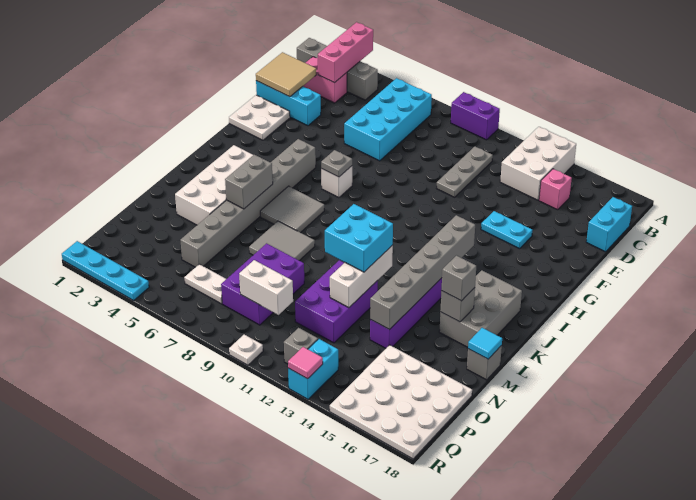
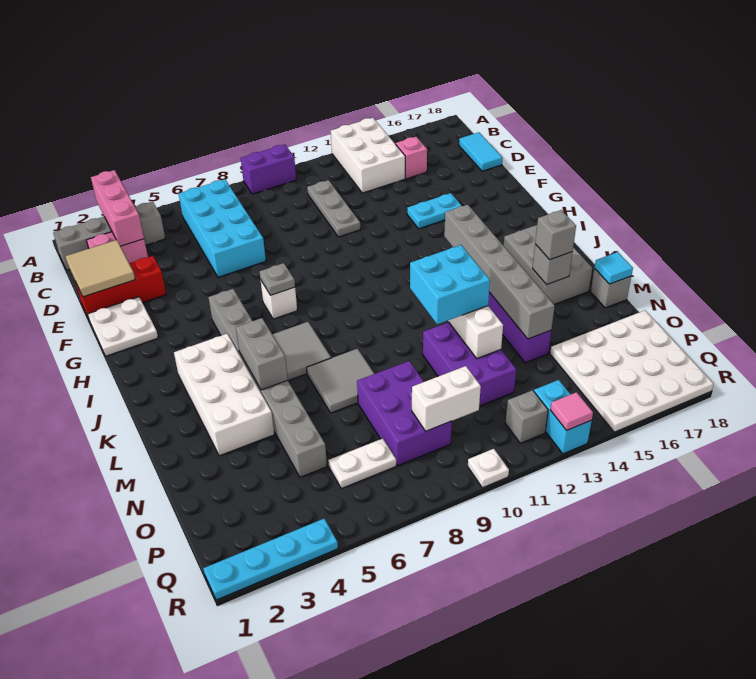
cyan brick C18:D18 level 1 -> cyan tile C18:D18 level 1
cyan brick E1:E3 level 1 -> red brick E1:E3 level 1

